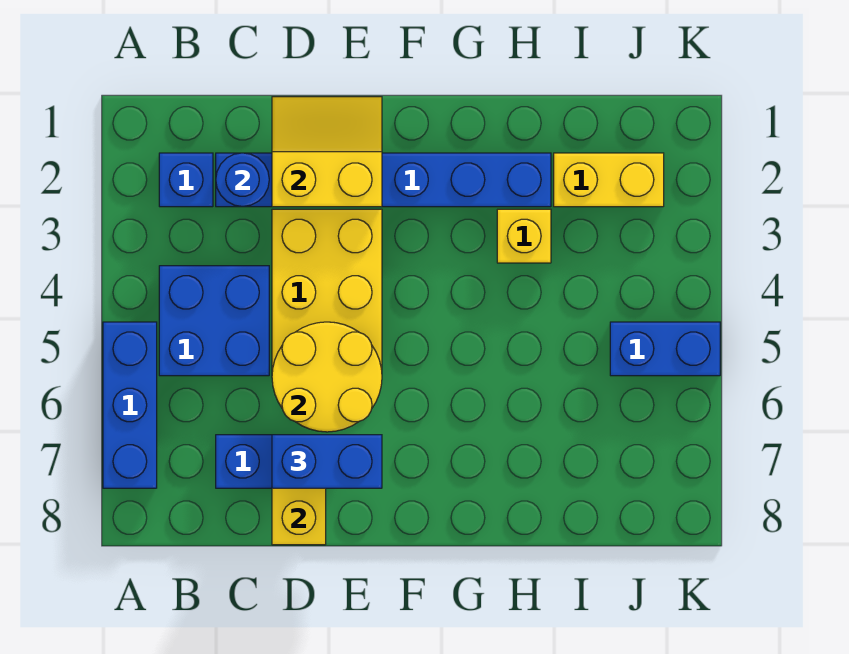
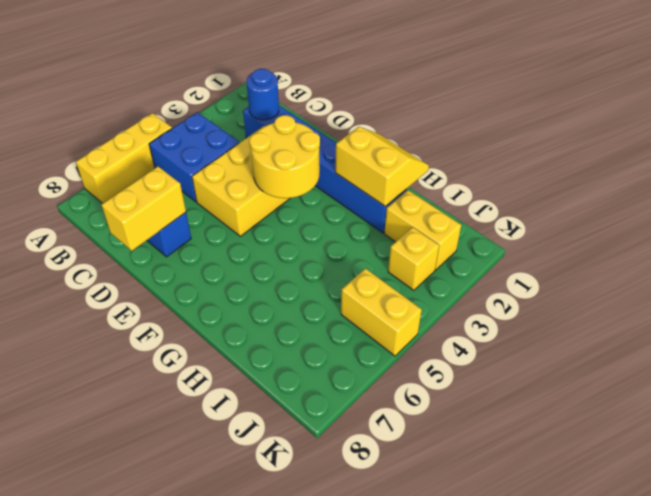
blue brick A5:A7 level 1 -> yellow brick A5:A7 level 1
blue brick B2 level 1 -> none
yellow slope D1:E2 level 2 top 2 -> yellow slope G1:H2 level 2 top 2
yellow round brick D5:E6 level 2 -> yellow round brick E3:F4 level 2
blue brick D7:E7 level 3 -> none
yellow brick H3 level 1 -> yellow brick J3 level 1
blue brick J5:K5 level 1 -> yellow brick J5:K5 level 1

